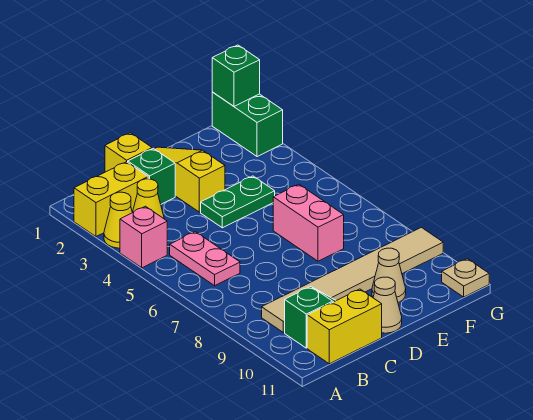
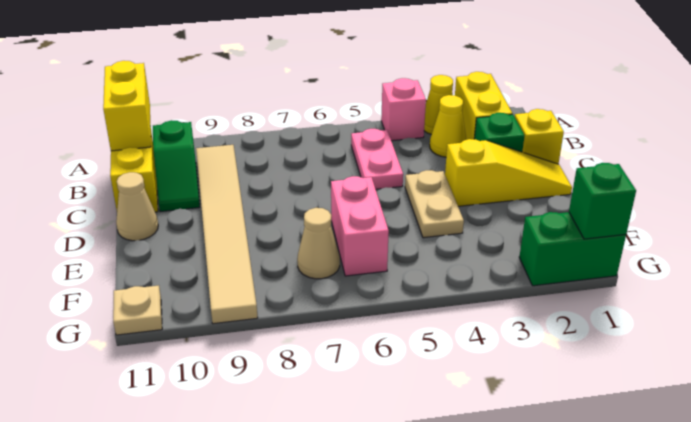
none -> yellow brick A11:B11 level 2
pink plate B5:B6 level 1 -> pink plate B5:C5 level 1
green plate D4:E4 level 1 -> tan plate D4:E4 level 1
pink brick E6:E7 level 1 -> pink brick E6:F6 level 1
tan cone E10 level 1 -> tan cone F7 level 1

